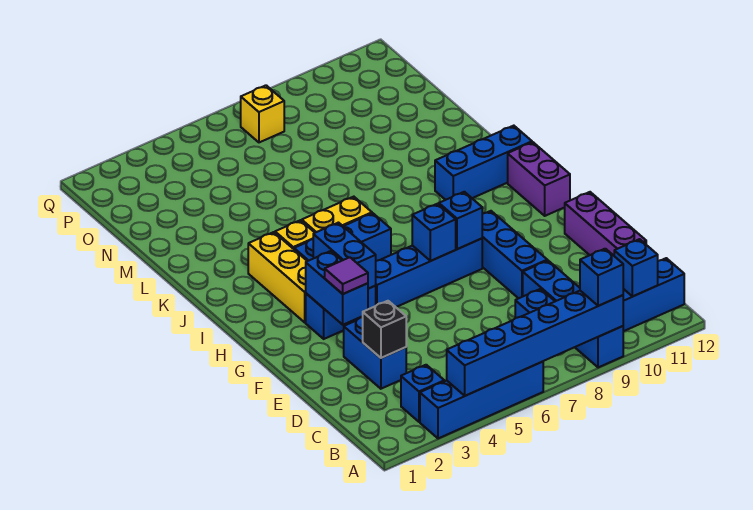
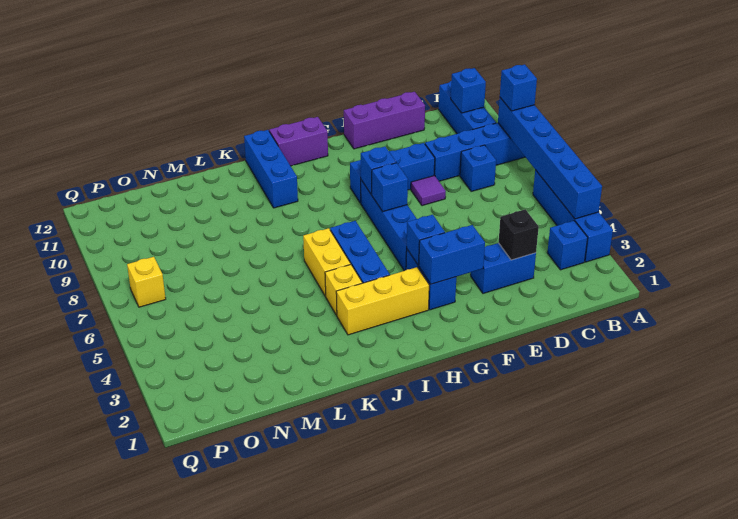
purple tile F3 level 3 -> purple tile E8 level 1
blue brick G4:H4 level 2 -> blue brick G4 level 2

